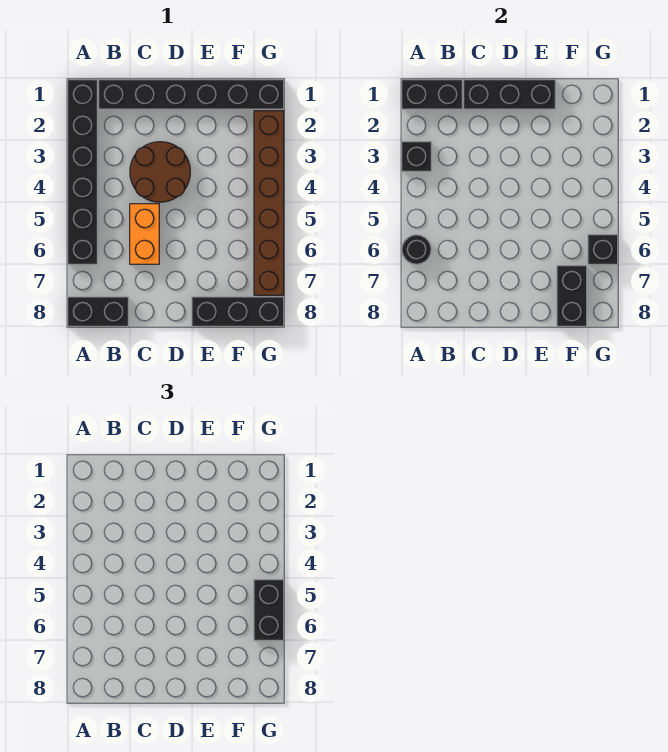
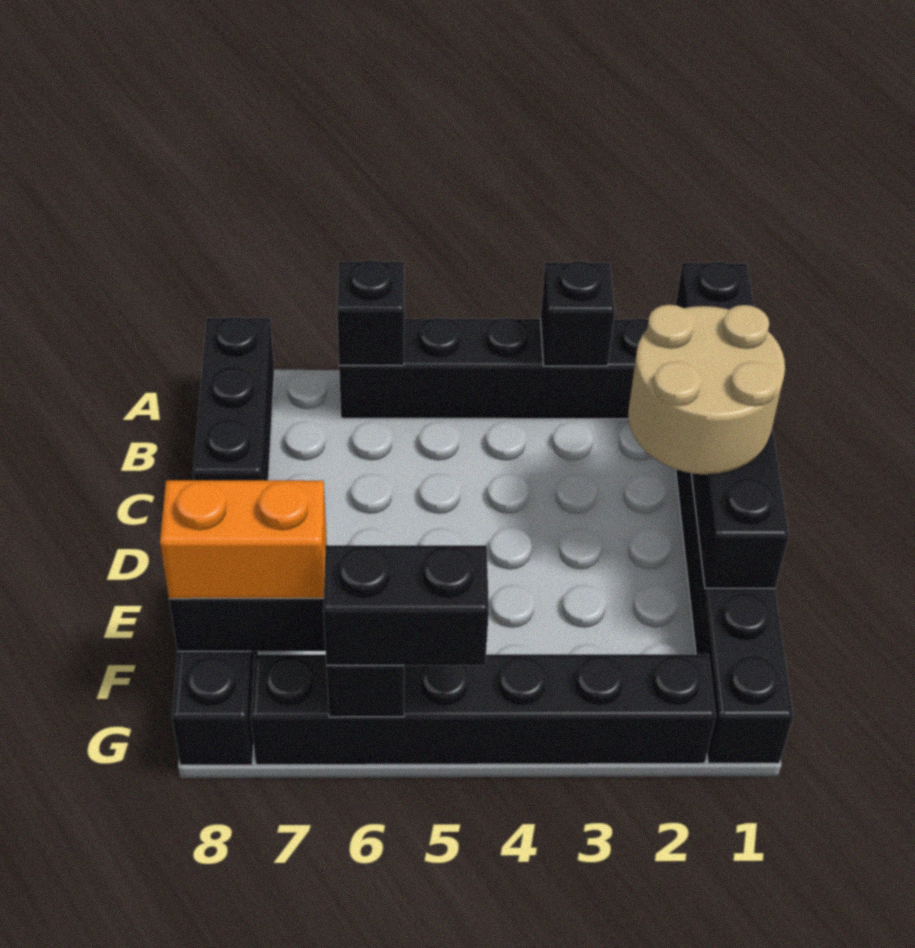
black round brick A6 level 2 -> black brick A6 level 2
black brick A8:B8 level 1 -> black brick A8:C8 level 1
none -> tan round brick C1:D2 level 3
brown round brick C3:D4 level 1 -> none
orange brick C5:C6 level 1 -> orange brick F7:F8 level 3
brown brick G2:G7 level 1 -> black brick G2:G7 level 1

